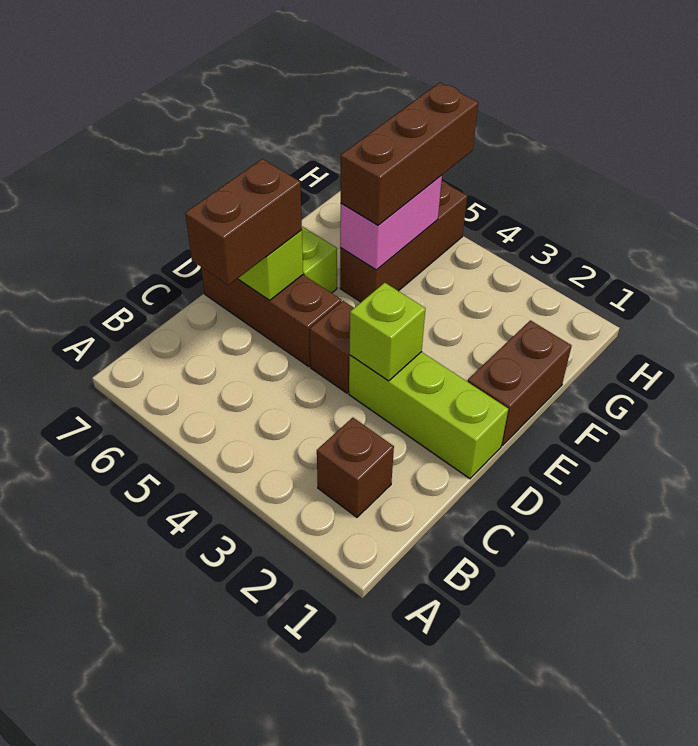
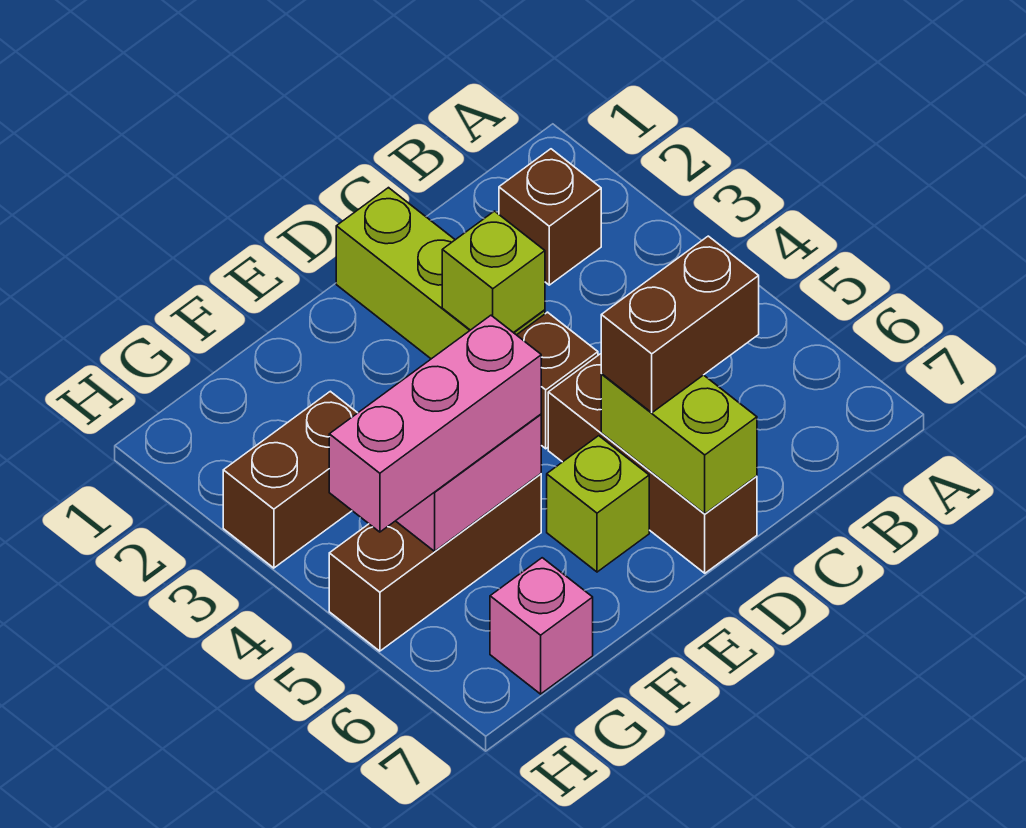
brown brick E1:F1 level 1 -> brown brick G3:H3 level 1
brown brick F5:H5 level 3 -> pink brick F5:H5 level 3
none -> pink brick G7 level 1

